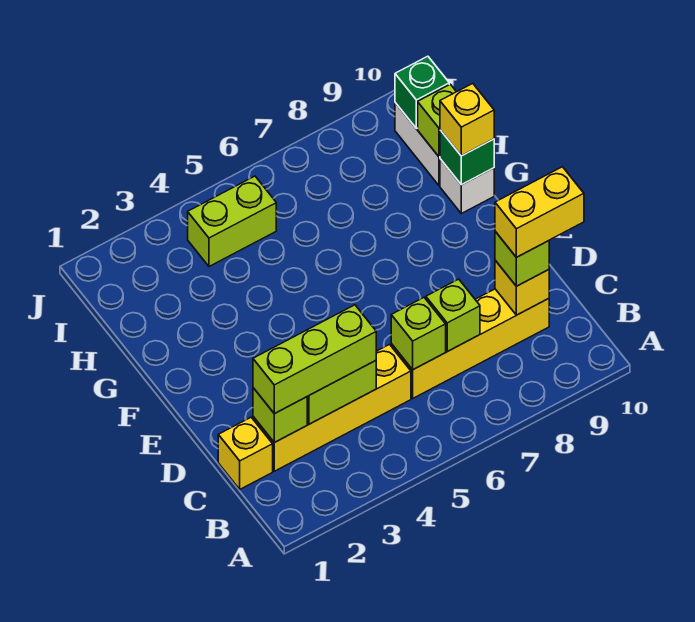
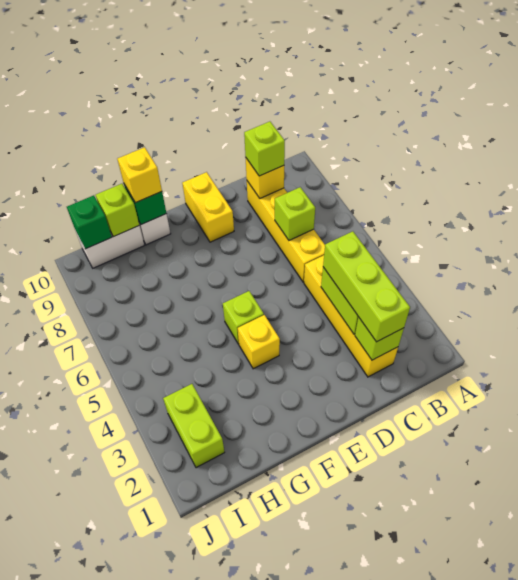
yellow brick C1 level 1 -> yellow brick F4 level 1
lime brick C6 level 2 -> lime brick F5 level 1
yellow brick C9:C10 level 4 -> yellow brick E9:E10 level 1
lime brick I4:I5 level 1 -> lime brick I2:I3 level 1

